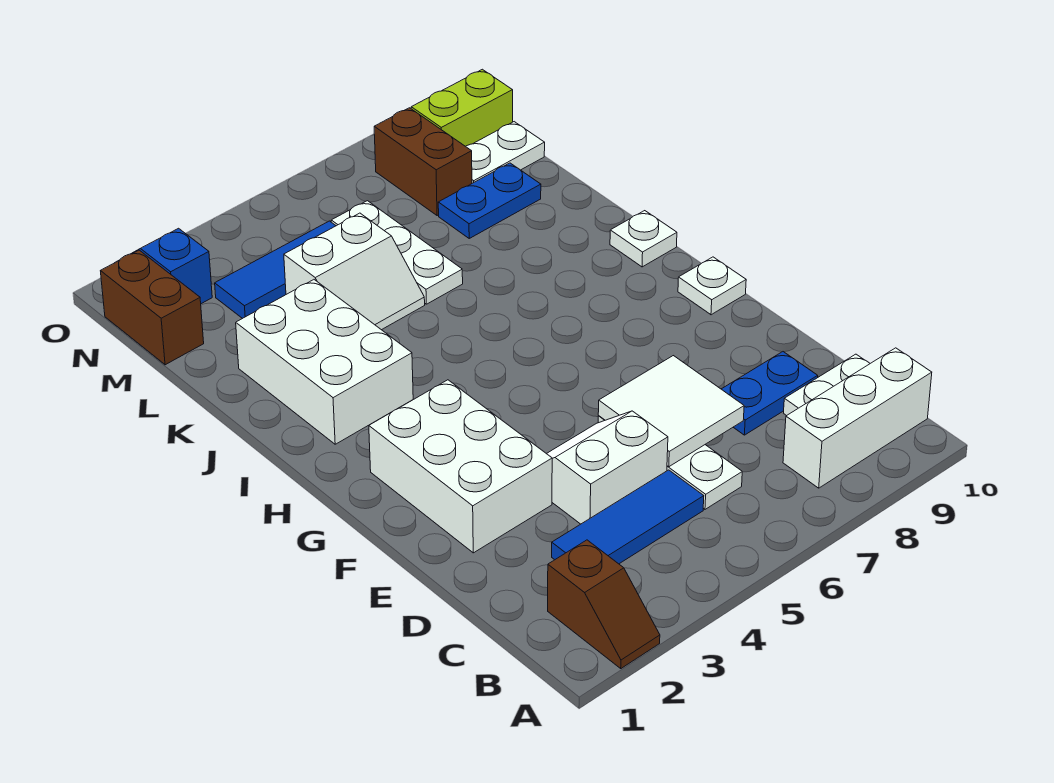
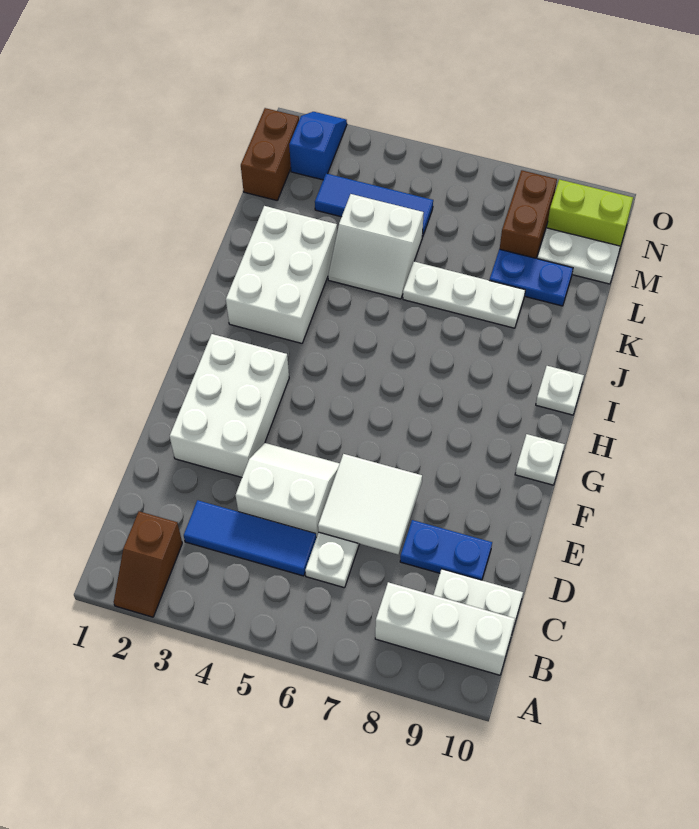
white plate K6:M6 level 1 -> white plate K6:K8 level 1

